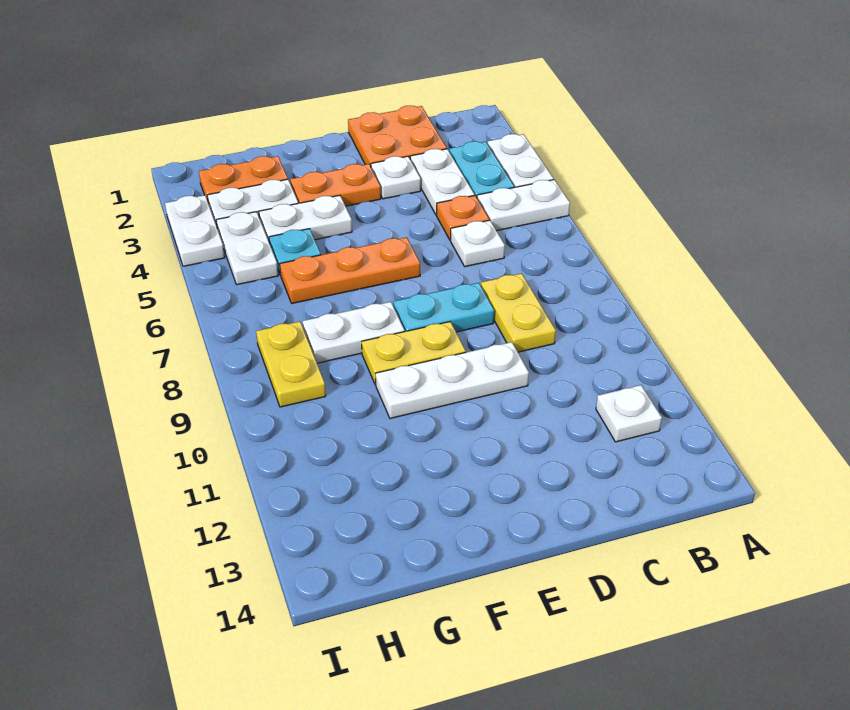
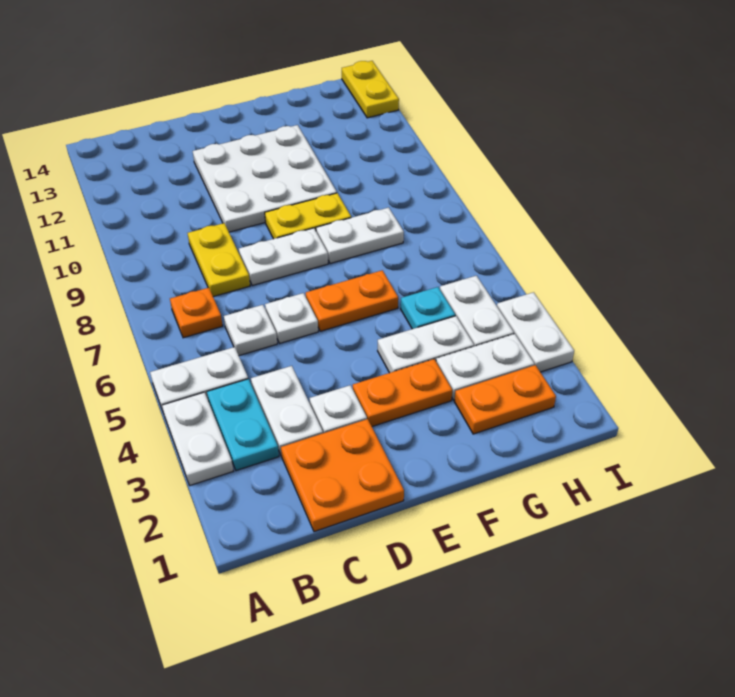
white plate B12 level 1 -> white plate D6 level 1
orange plate C5 level 1 -> orange plate B7 level 1
cyan plate D8:E8 level 1 -> white plate D8:E8 level 1
white plate D10:F10 level 1 -> white plate D10:F12 level 1
orange plate E6:G6 level 1 -> orange plate E6:F6 level 1
yellow plate H8:H9 level 1 -> yellow plate I13:I14 level 1

